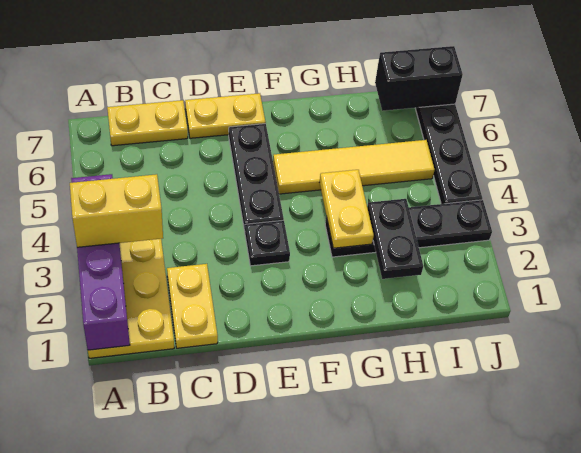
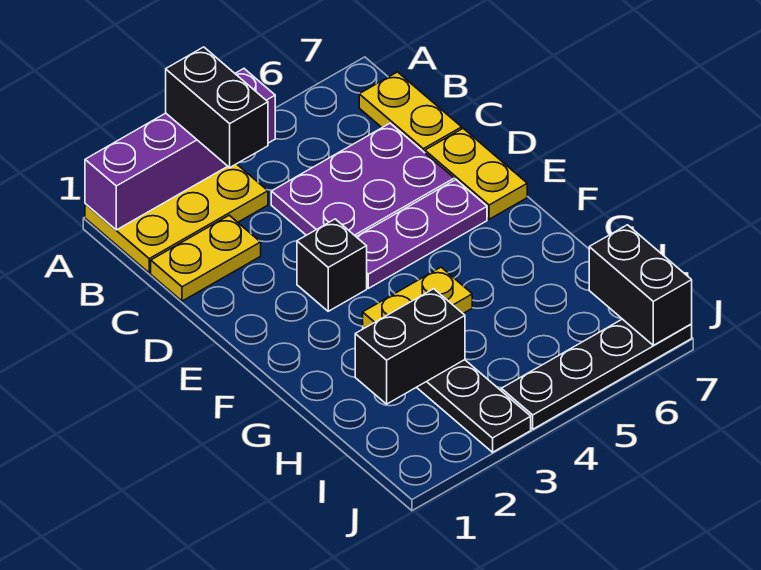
yellow brick A3:B3 level 3 -> black brick A3:B3 level 3
none -> purple plate C4:D6 level 1
black plate E3 level 1 -> black brick E3 level 1
black plate E4:E6 level 1 -> purple plate E4:E6 level 1
yellow tile F5:I5 level 1 -> none
black plate H2:H3 level 2 -> black brick H2:H3 level 2

